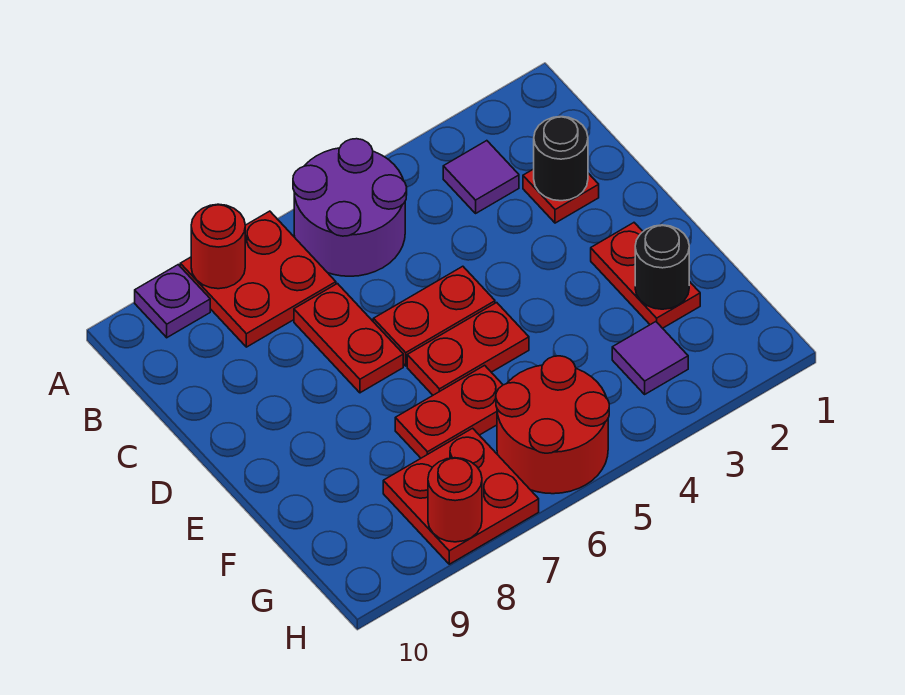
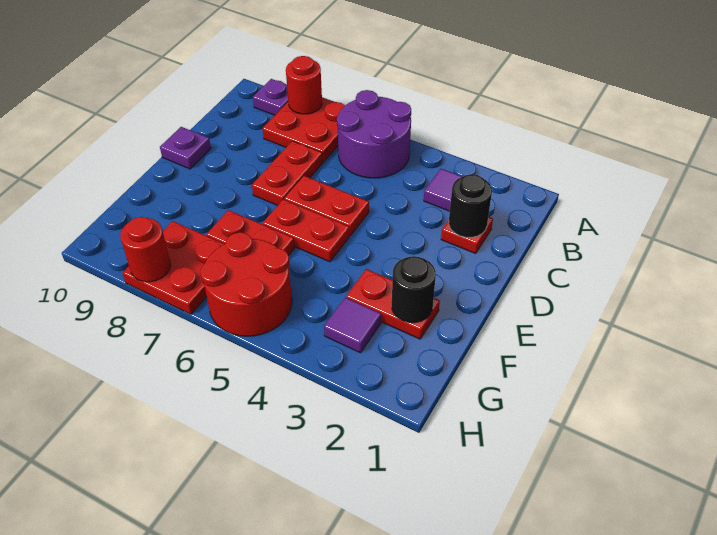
none -> purple plate D10 level 1
red plate E2:F2 level 1 -> red plate F2:F3 level 1

